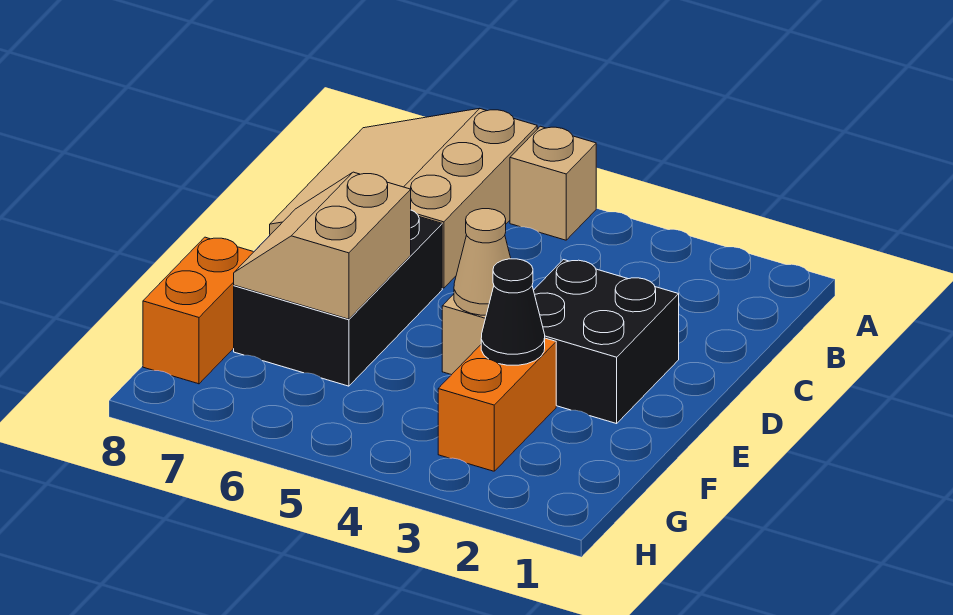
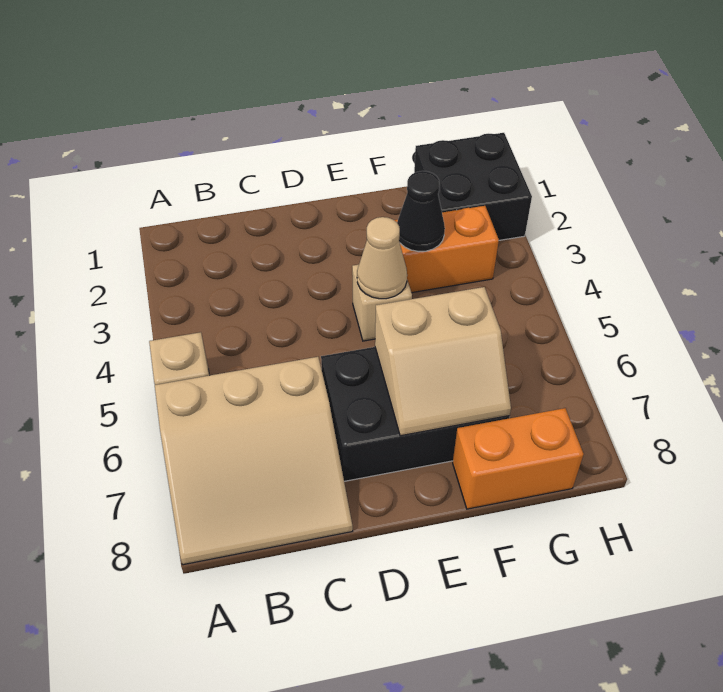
black brick D2:E3 level 1 -> black brick G1:H2 level 1

